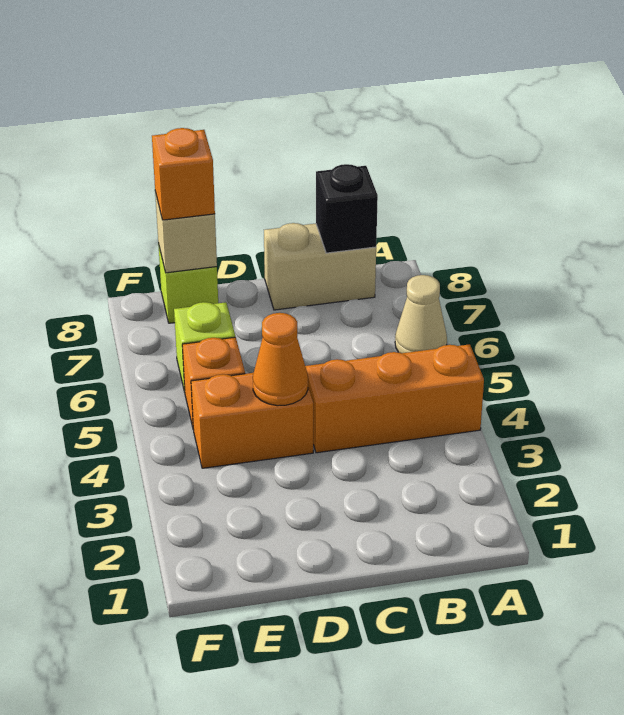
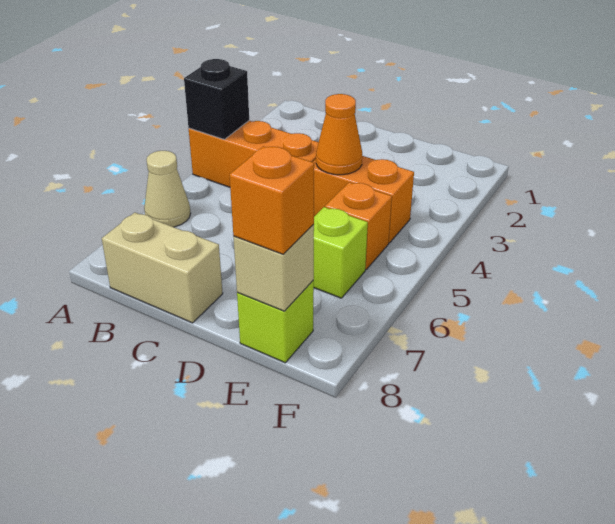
black brick B8 level 2 -> black brick A4 level 2

